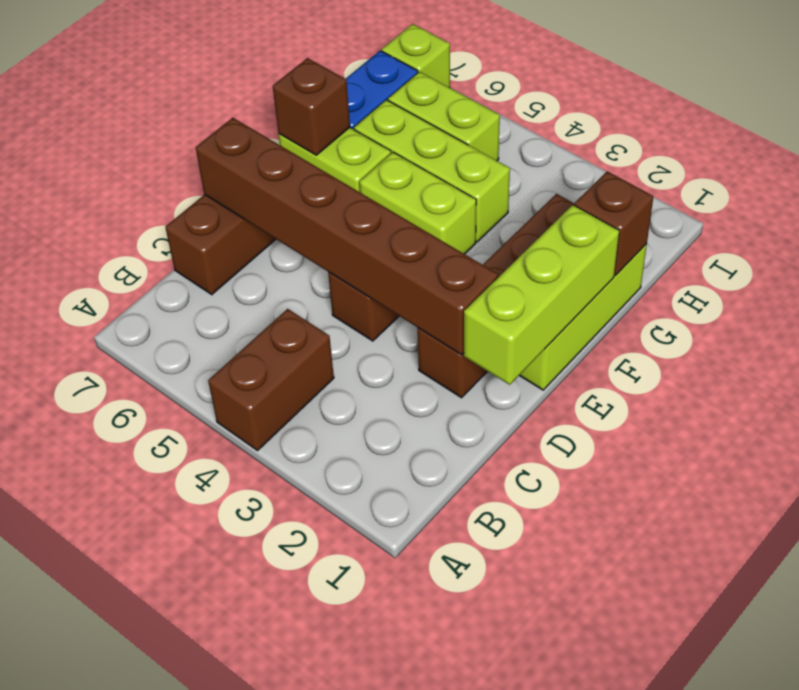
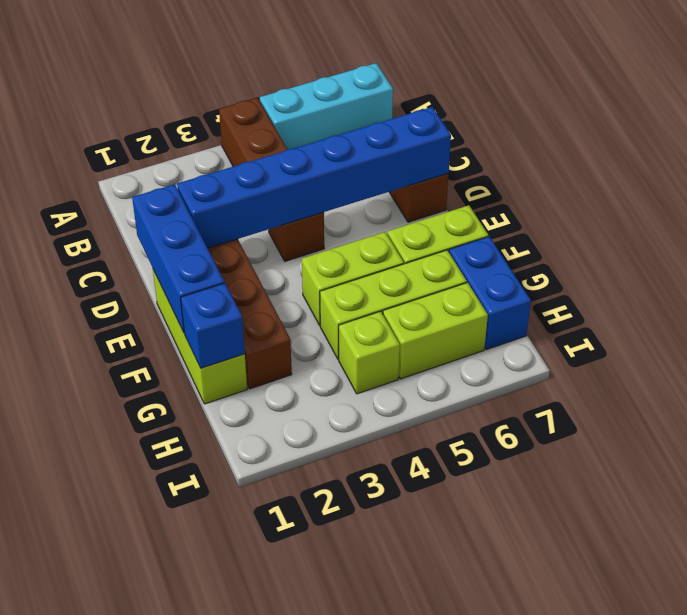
none -> cyan brick A5:A7 level 1
lime brick D1:F1 level 2 -> blue brick D1:F1 level 2
brown brick D2:D7 level 2 -> blue brick D2:D7 level 2
brown brick F7 level 2 -> none
brown brick G1 level 2 -> blue brick G1 level 2
lime brick I7 level 1 -> lime brick H4 level 1

